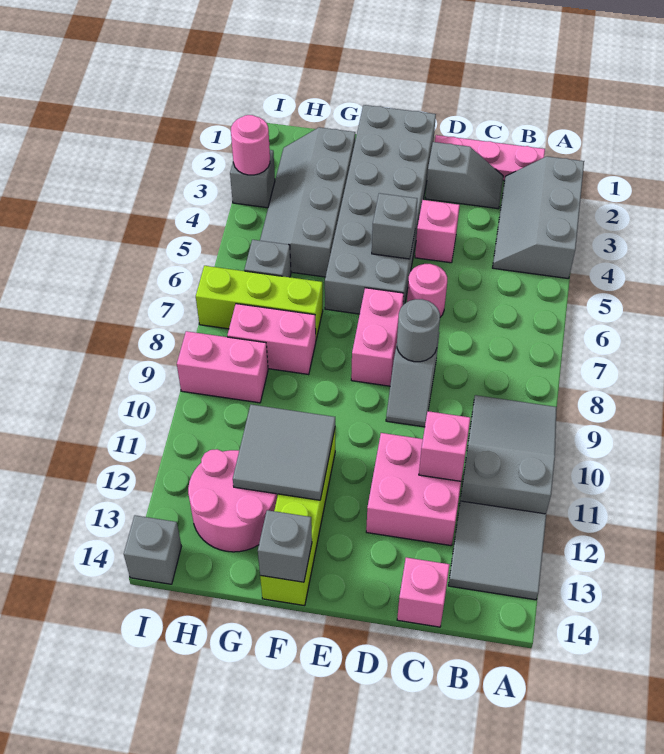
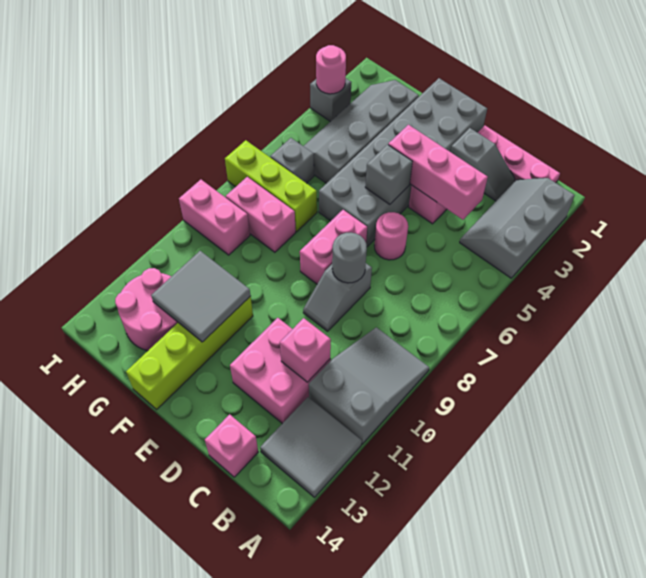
none -> pink brick C4:E4 level 2
grey brick F14 level 2 -> none
grey brick I14 level 1 -> none

